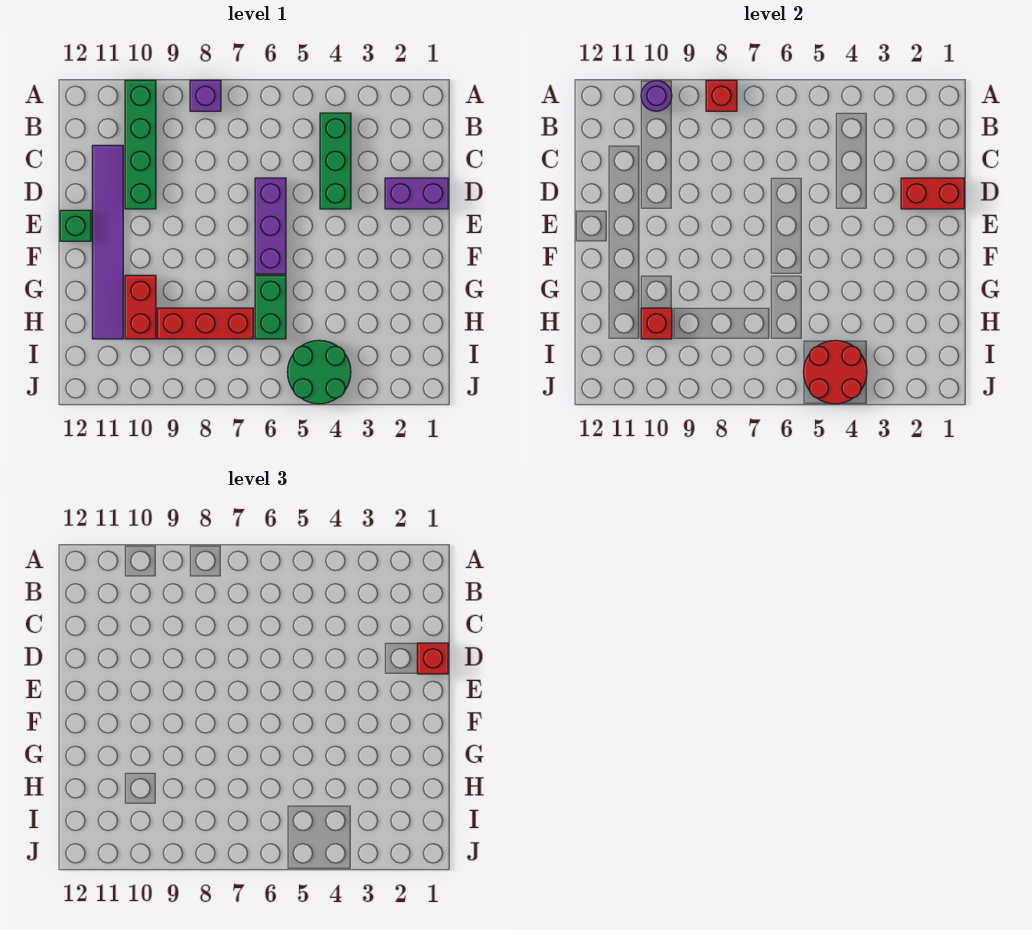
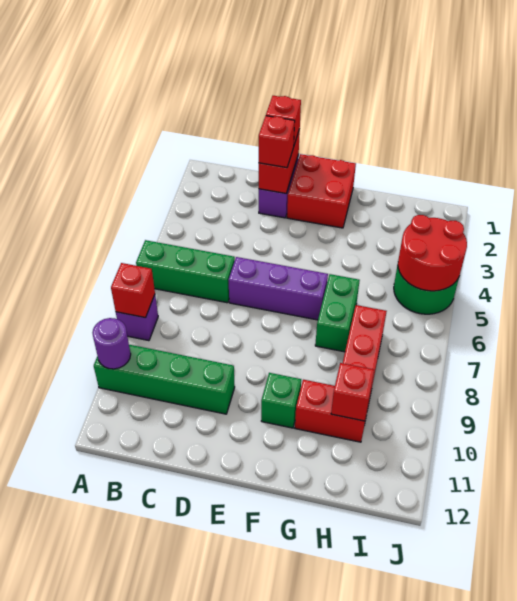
green brick B4:D4 level 1 -> green brick A6:C6 level 1
purple tile C11:H11 level 1 -> none
none -> red brick D2 level 3
none -> red brick E1:F2 level 1
green brick E12 level 1 -> green brick F10 level 1
green brick G6:H6 level 1 -> green brick G6:G7 level 1

